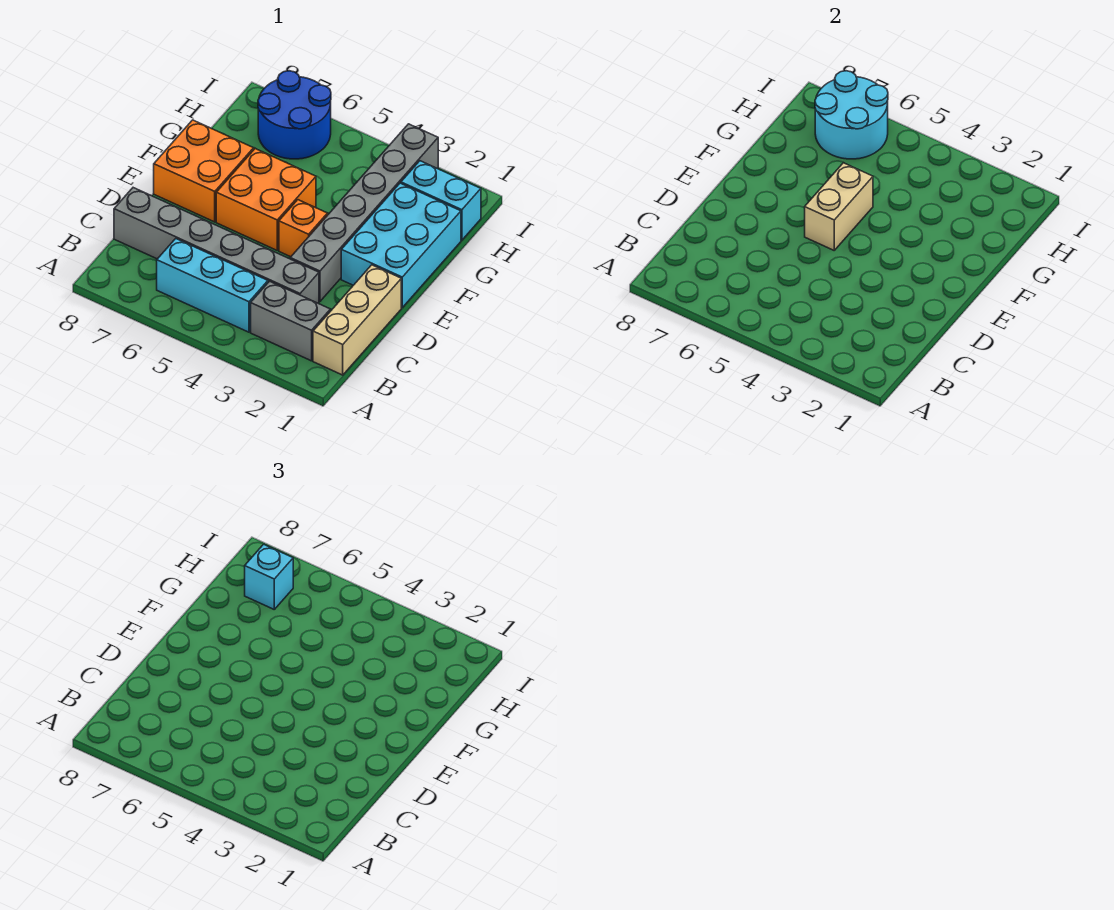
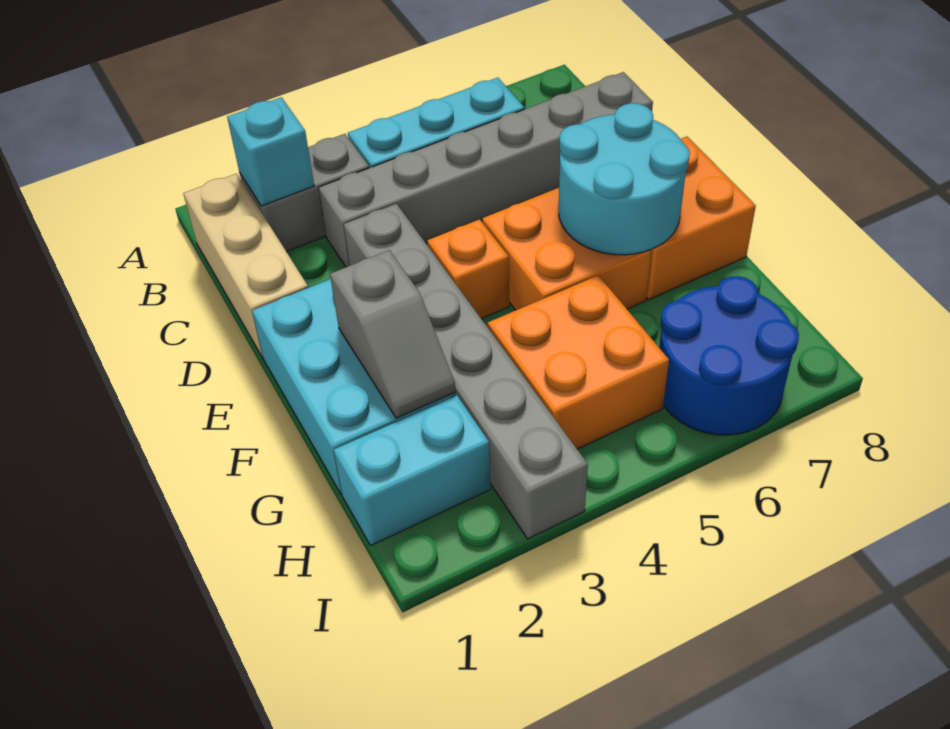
tan brick E5:F5 level 2 -> none
none -> grey slope F2:G2 level 2 top F
none -> orange brick G4:H5 level 1
cyan round brick H6:I7 level 2 -> cyan round brick E6:F7 level 2
cyan brick H7 level 3 -> cyan brick B2 level 2

